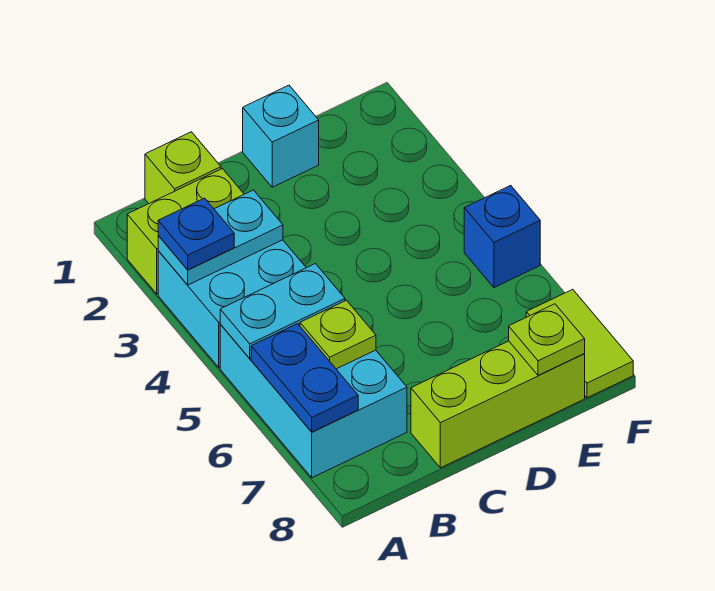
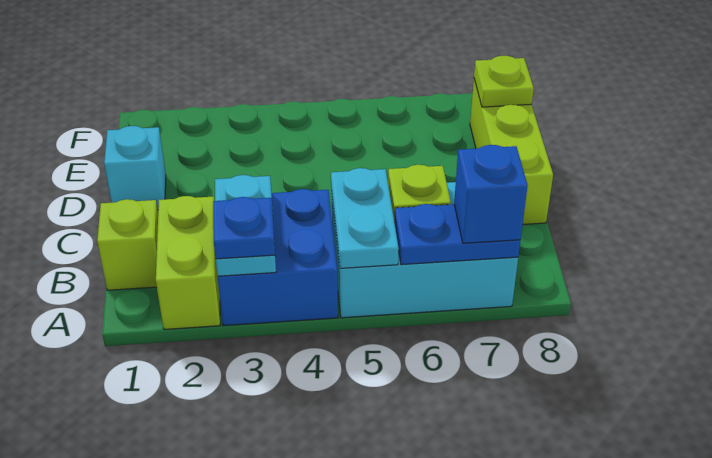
cyan brick A3:B4 level 1 -> blue brick A3:B4 level 1
blue brick F5 level 1 -> blue brick A7 level 3
lime tile F7:F8 level 1 -> none

